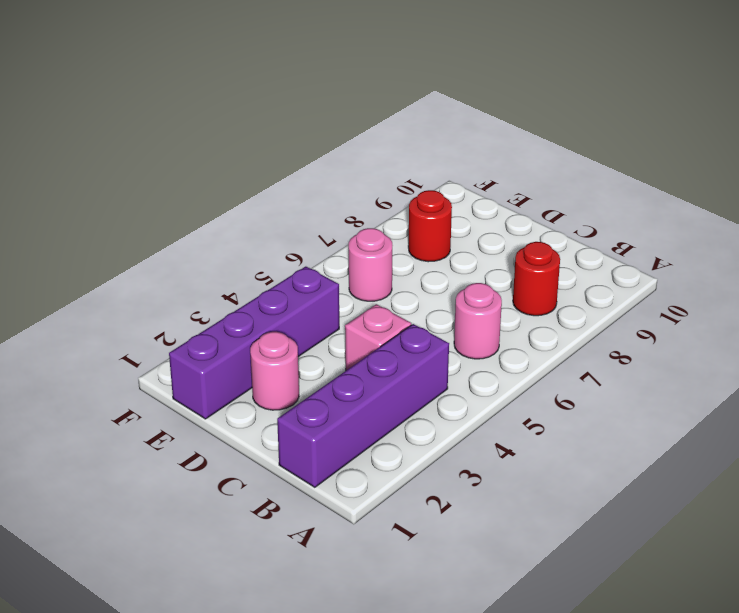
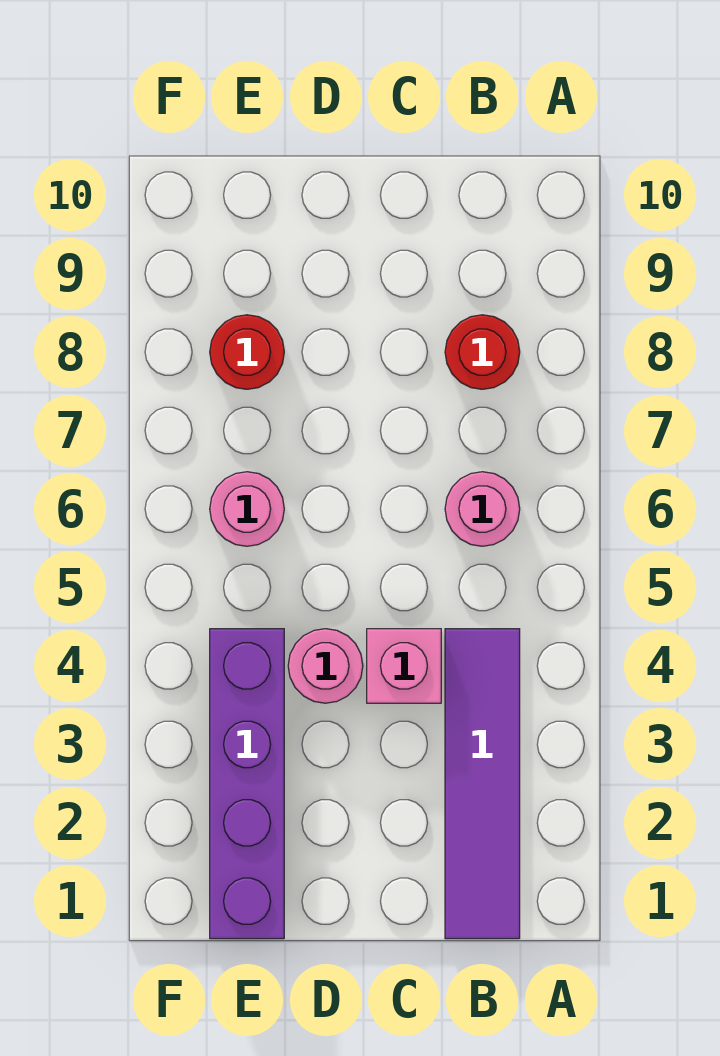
purple brick B1:B4 level 1 -> purple tile B1:B4 level 1
pink round brick D2 level 1 -> pink round brick D4 level 1

